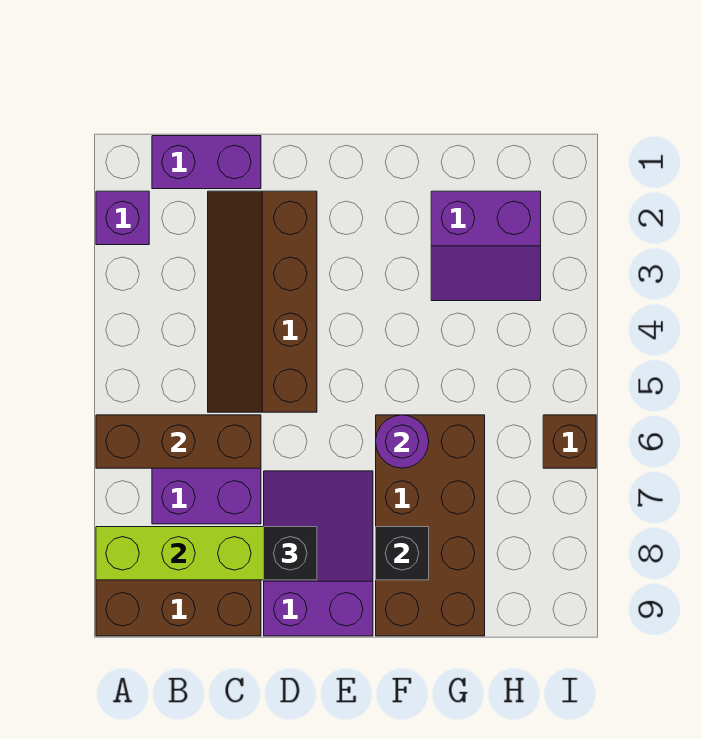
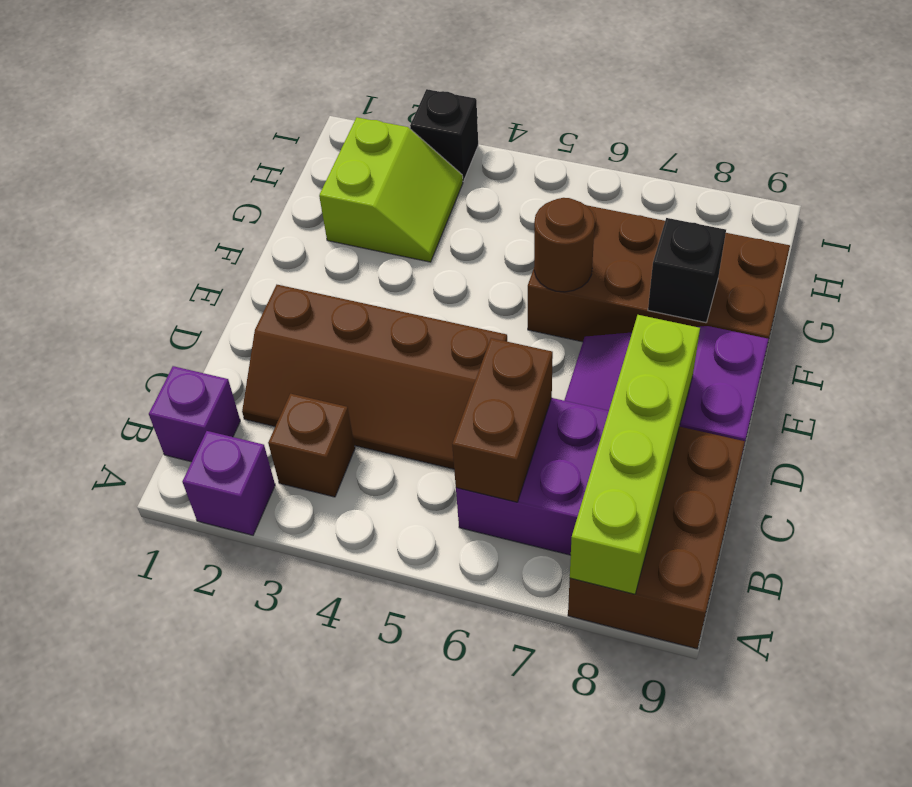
brown brick A6:C6 level 2 -> brown brick B6:C6 level 2
purple brick B1:C1 level 1 -> purple brick B1 level 1
black brick D8 level 3 -> black brick I3 level 1
purple round brick F6 level 2 -> brown round brick F6 level 2
purple slope G2:H3 level 1 top 2 -> lime slope G2:H3 level 1 top 2
brown brick I6 level 1 -> brown brick B3 level 1

